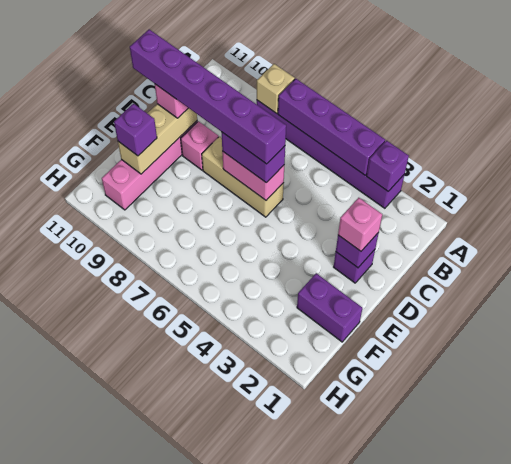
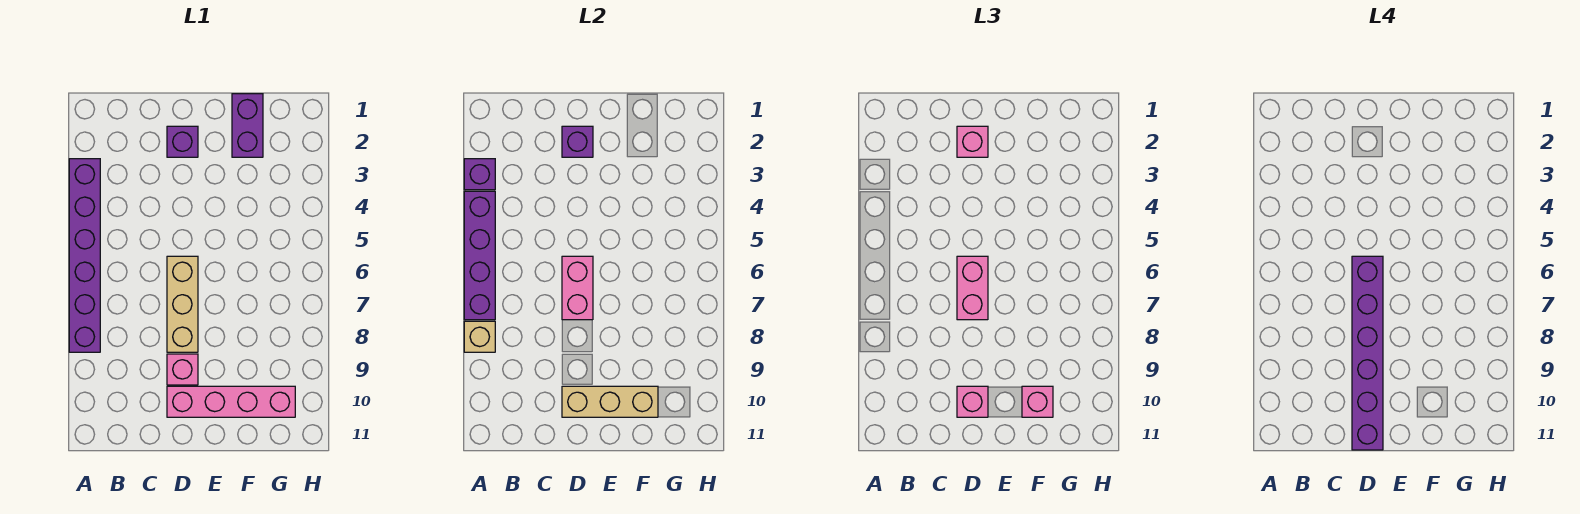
purple brick D6:D7 level 3 -> pink brick D6:D7 level 3
purple brick F10 level 3 -> pink brick F10 level 3

